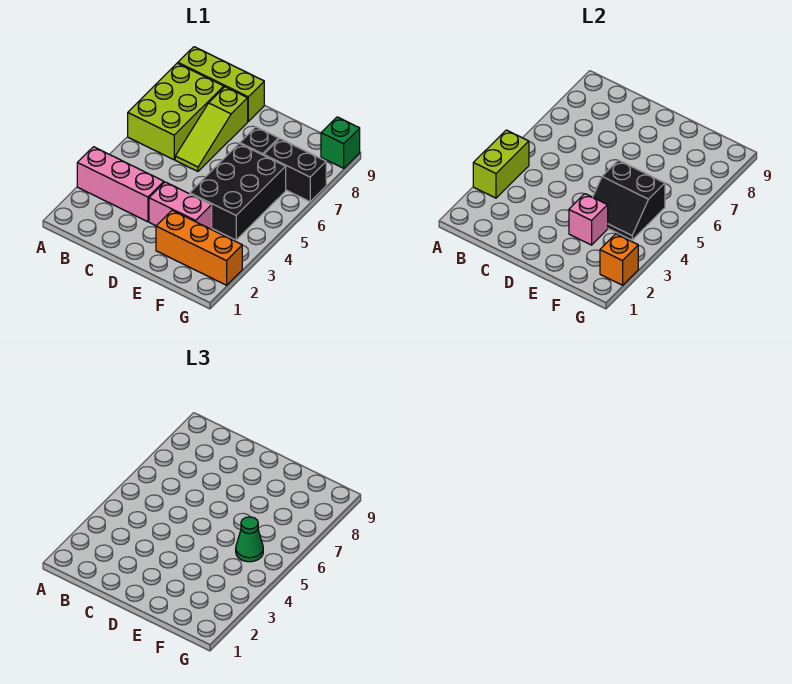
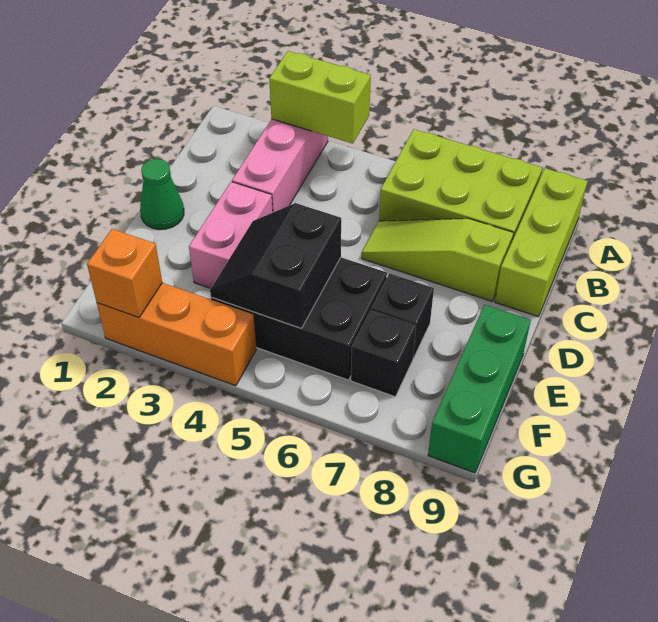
orange brick E2:G2 level 1 -> orange brick G2:G4 level 1
pink brick E3 level 2 -> none
green cone F5 level 3 -> green cone D1 level 1
black brick F7:G7 level 1 -> black brick F7 level 1
green brick G9 level 1 -> green brick E9:G9 level 1

